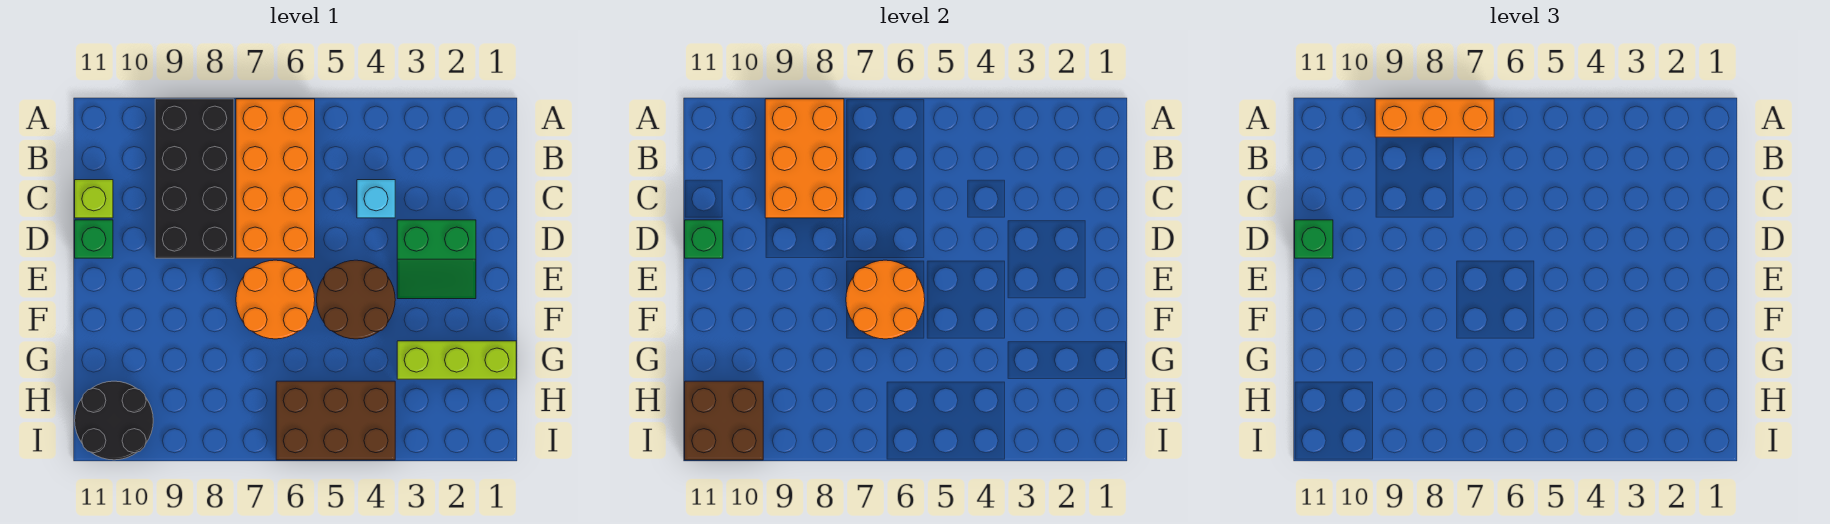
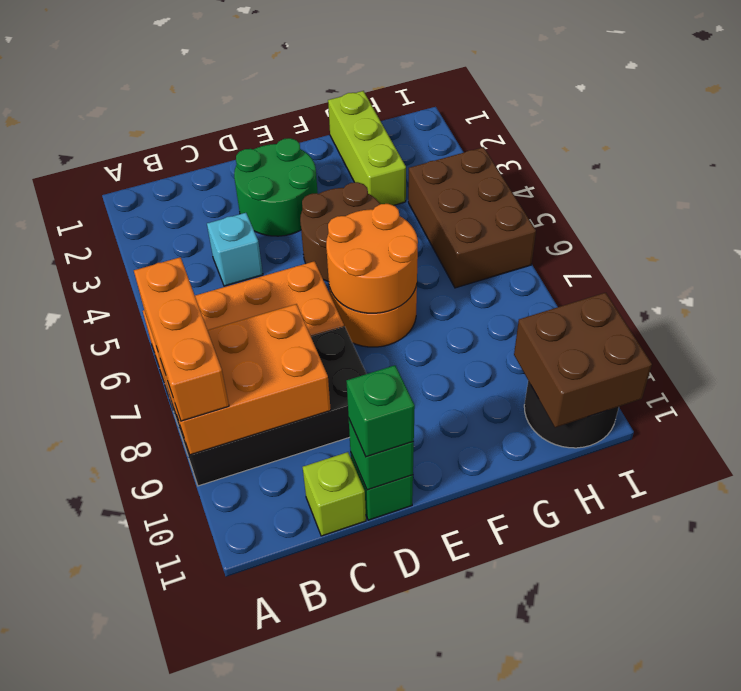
green slope D2:E3 level 1 top D -> green round brick D2:E3 level 1

